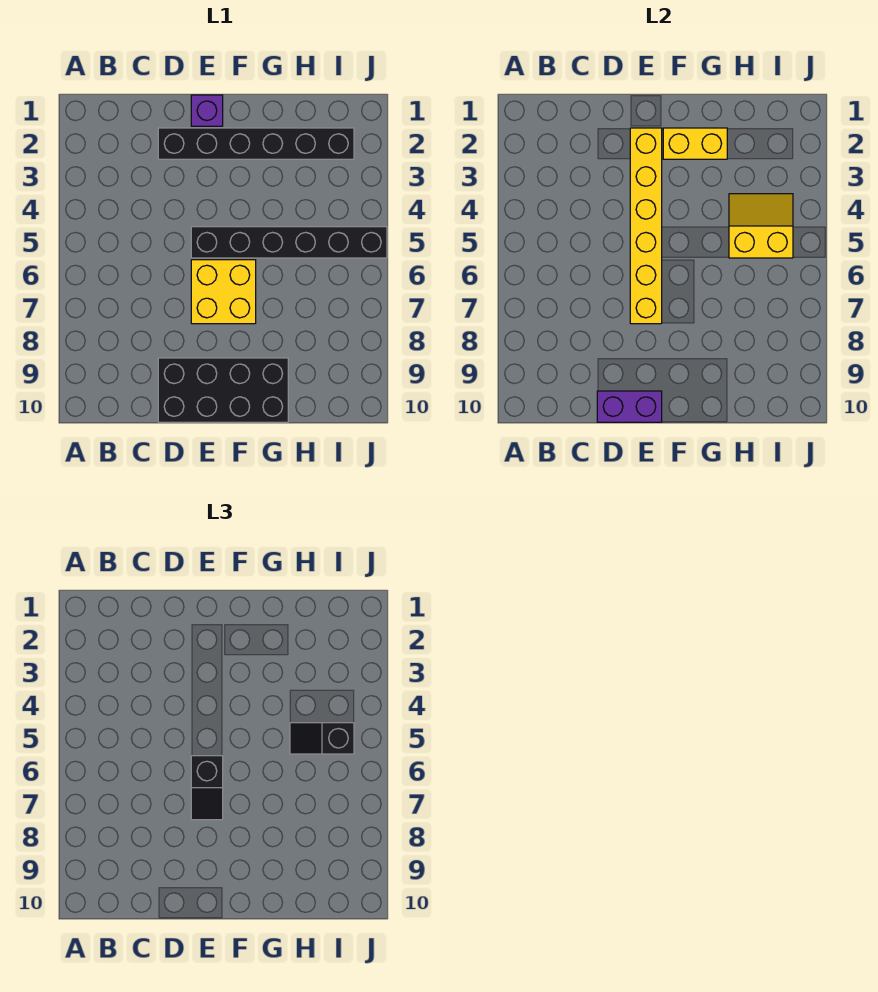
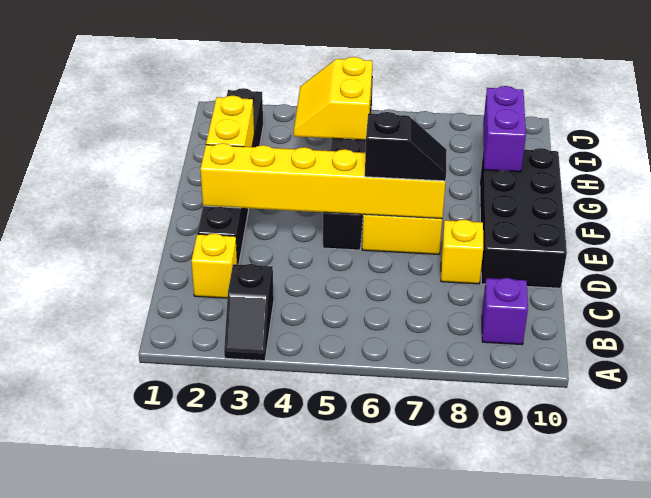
none -> yellow brick C2 level 1
none -> yellow brick D8 level 1
purple brick D10:E10 level 2 -> purple brick G9:H9 level 2
purple brick E1 level 1 -> purple brick B9 level 1
black slope H5:I5 level 3 top I -> black slope A3:B3 level 1 top B

